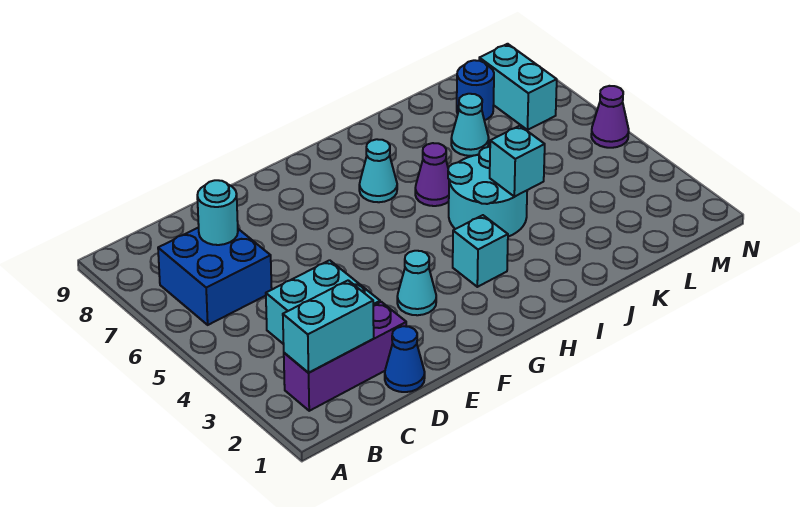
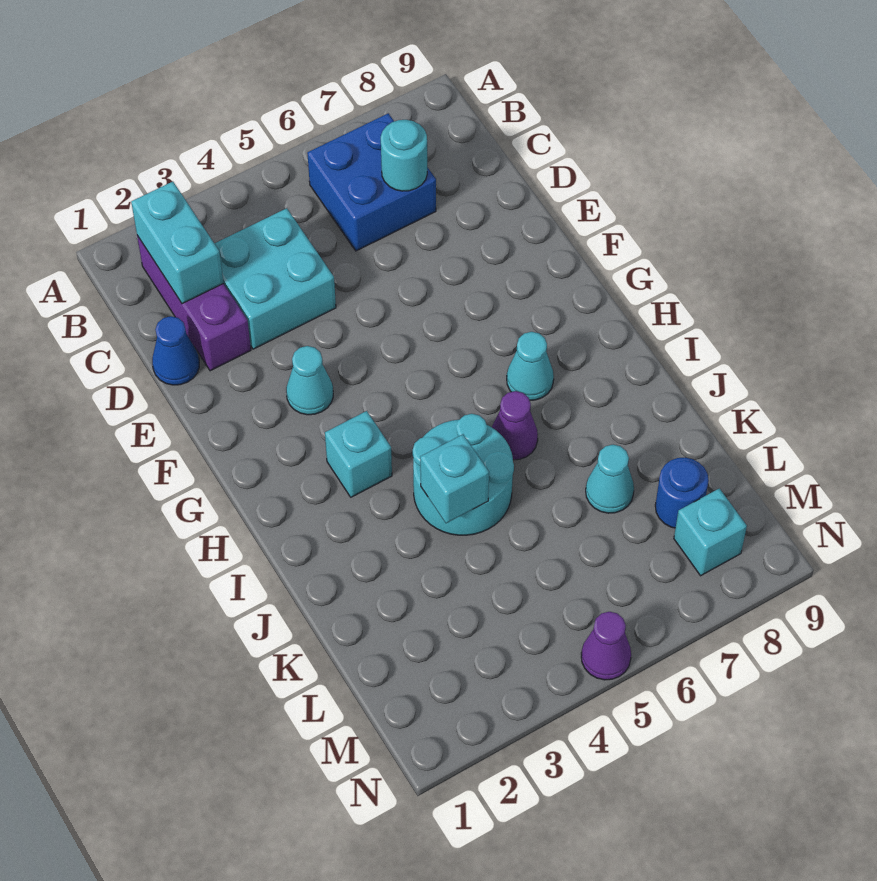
cyan brick M7:M8 level 1 -> cyan brick M8 level 1

